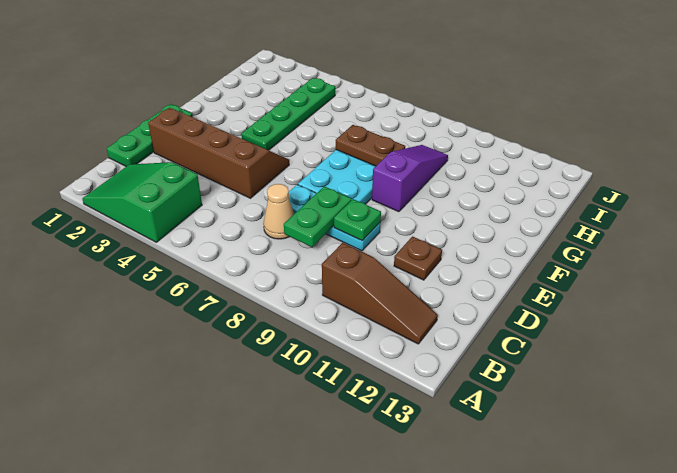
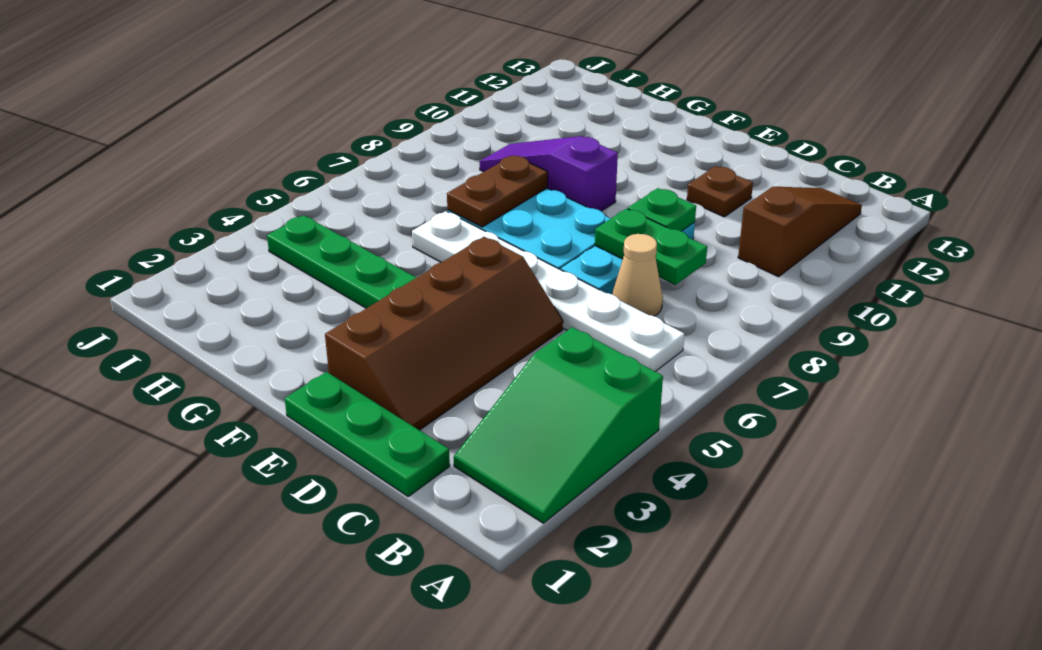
none -> white plate B6:G6 level 1
brown slope D2:E5 level 1 top D -> brown slope D2:E5 level 1 top E

